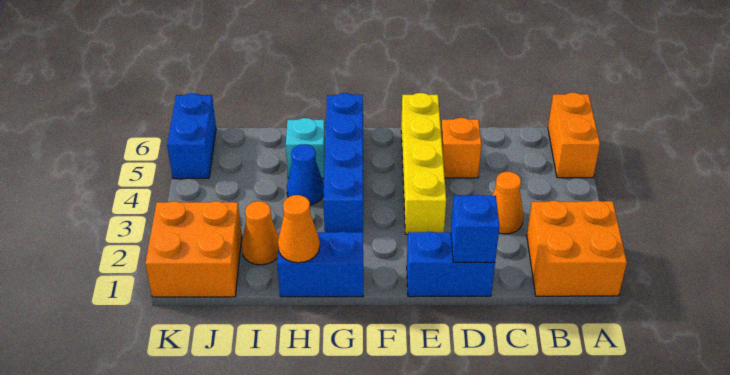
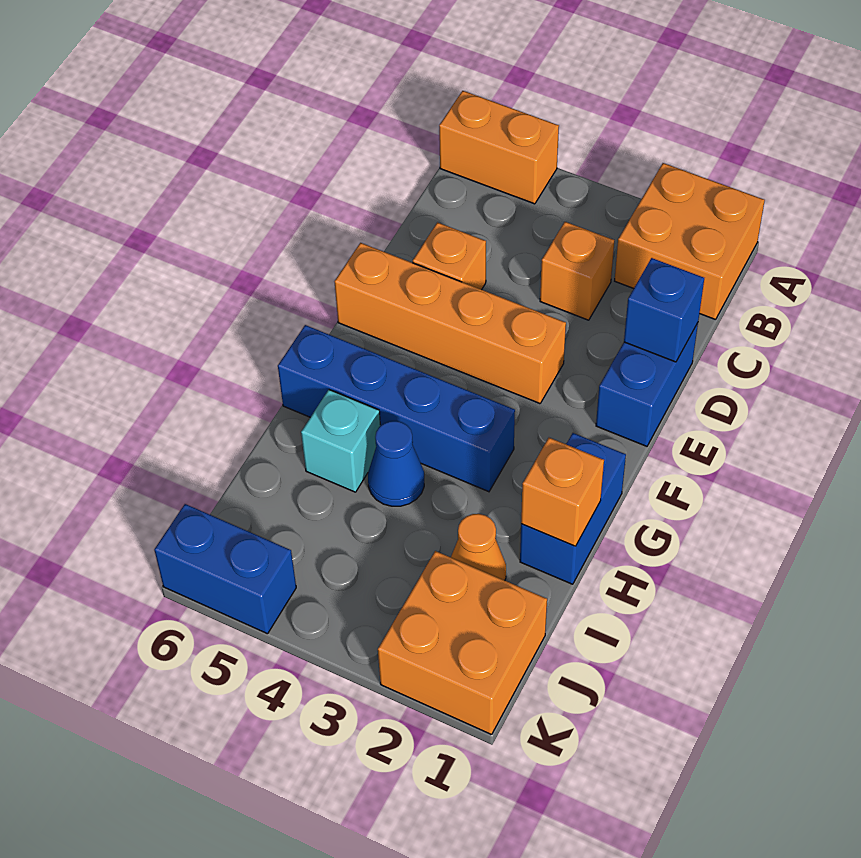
orange cone C3 level 1 -> orange brick C3 level 1
yellow brick E3:E6 level 1 -> orange brick E3:E6 level 1
orange cone H1 level 2 -> orange brick H1 level 2

